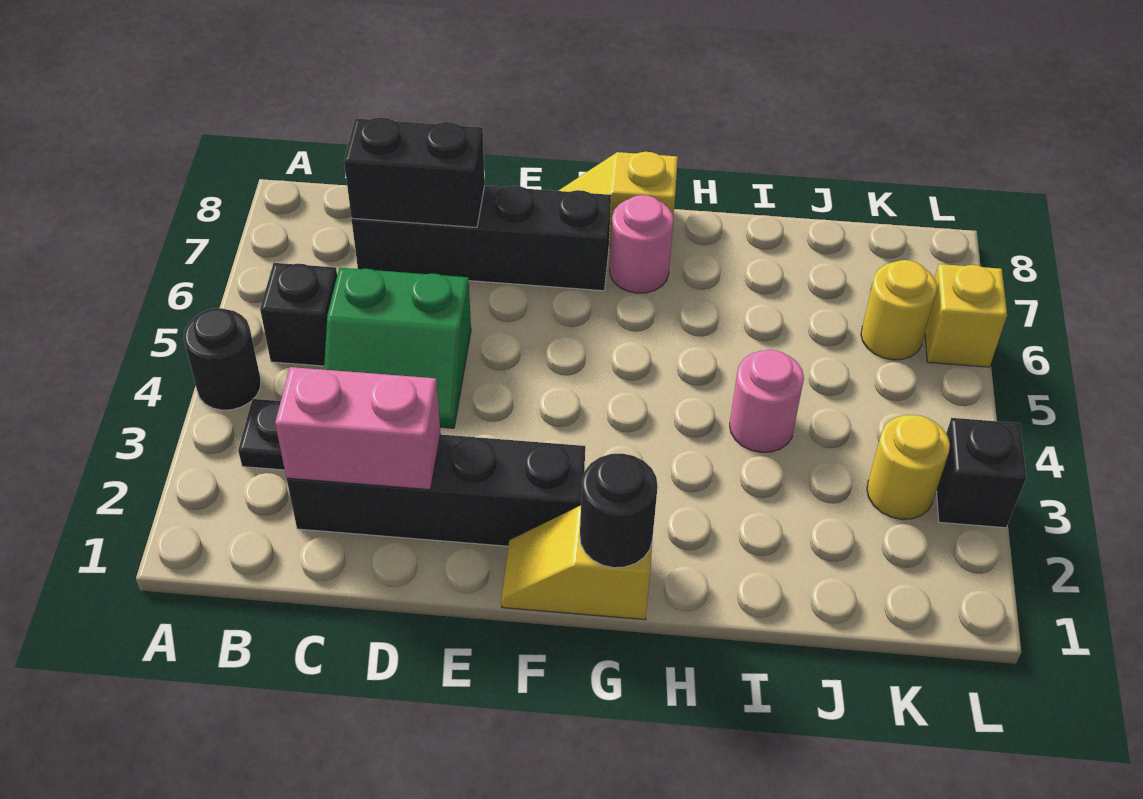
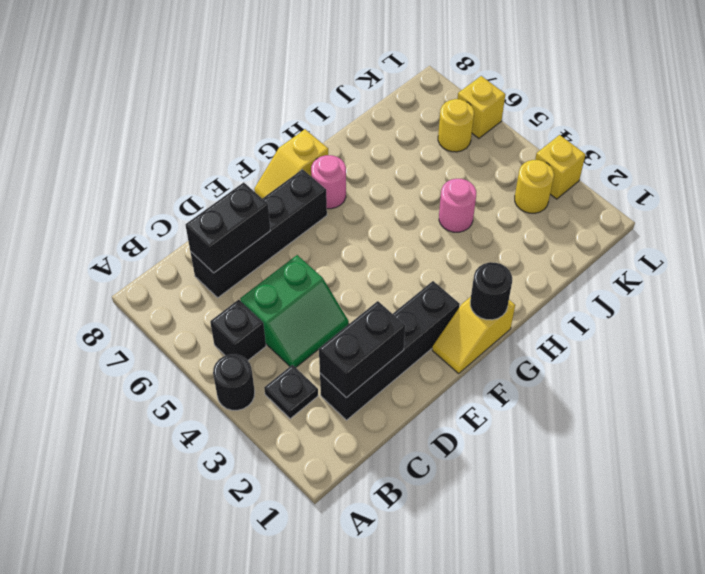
pink brick C2:D2 level 2 -> black brick C2:D2 level 2
black brick L3 level 1 -> yellow brick L3 level 1

